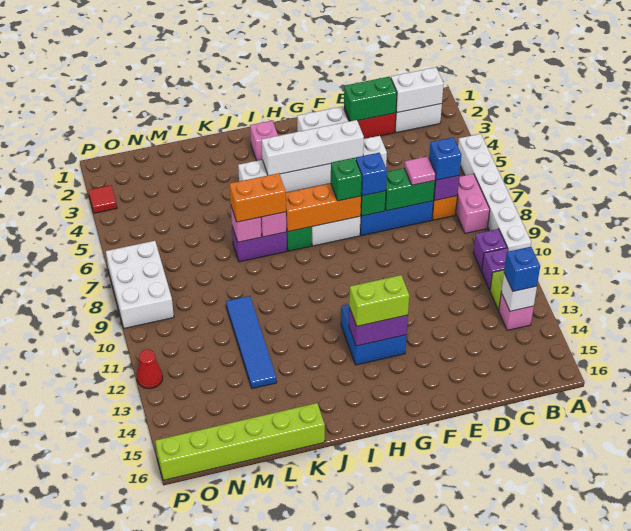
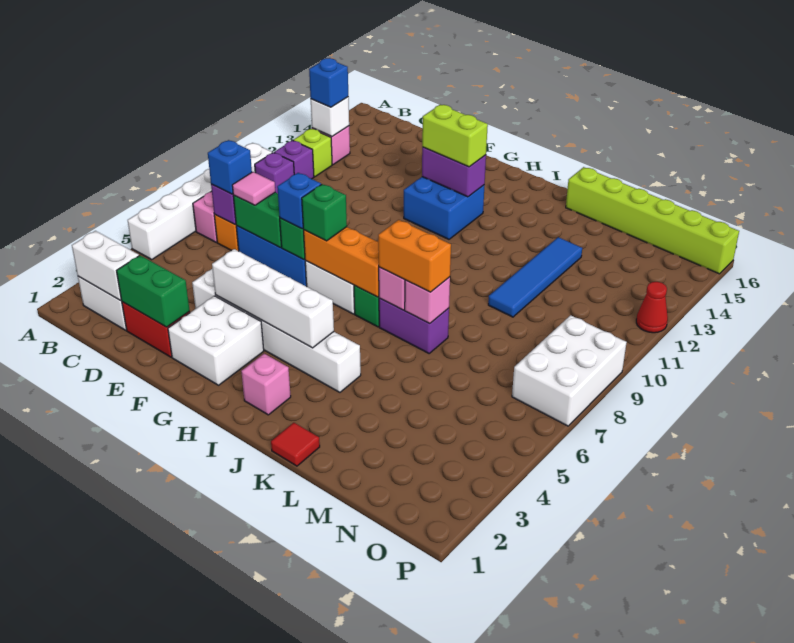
red tile P3 level 1 -> red tile K1 level 1

